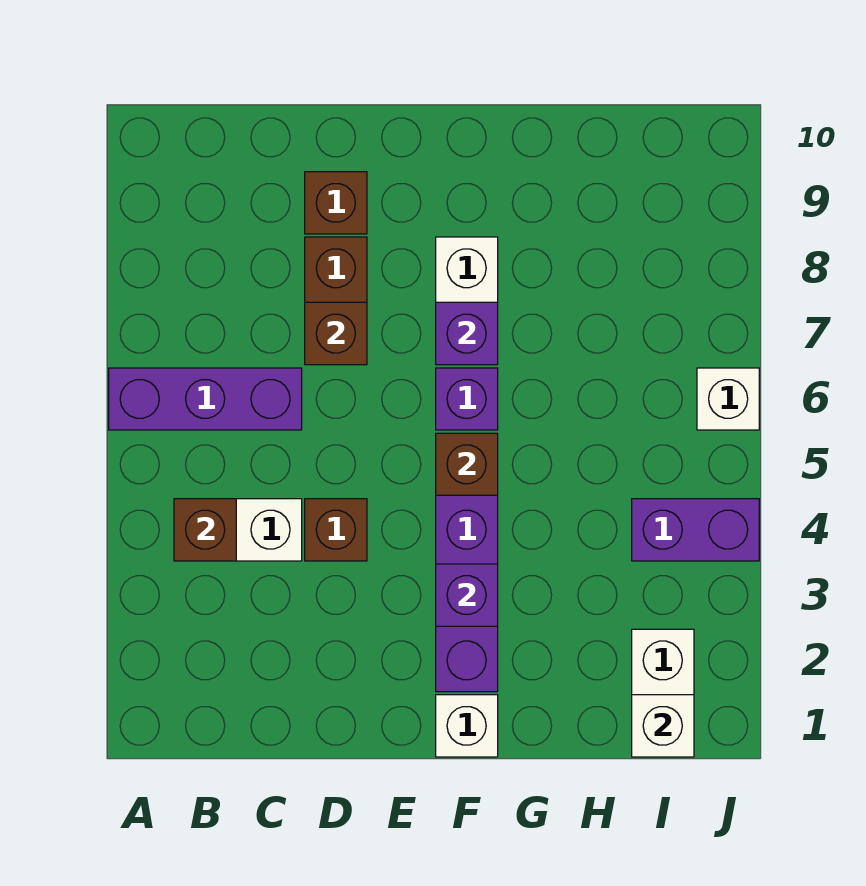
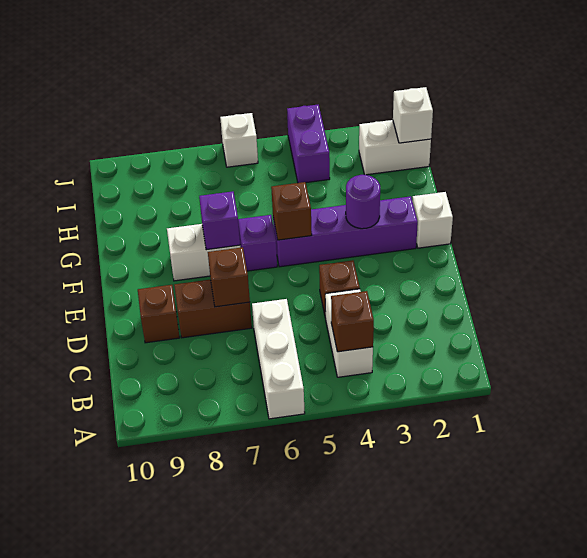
purple brick A6:C6 level 1 -> white brick A6:C6 level 1
purple brick F3 level 2 -> purple round brick F3 level 2

